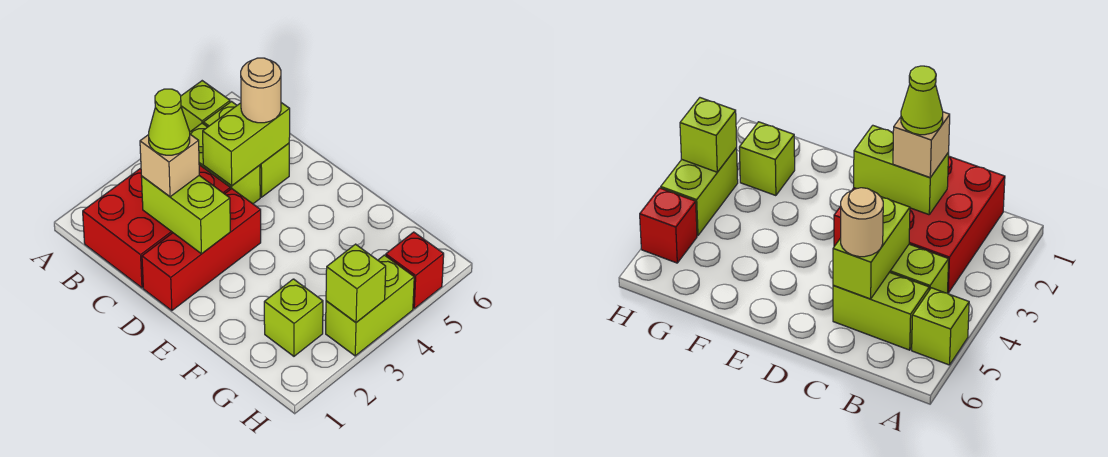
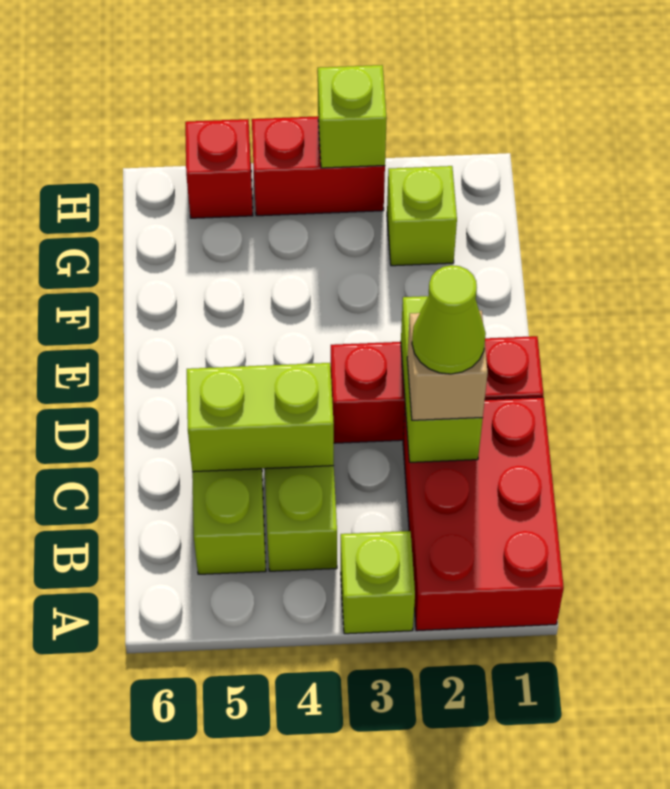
lime brick A5 level 1 -> lime brick A3 level 1
red brick B1:C3 level 1 -> red brick A1:C2 level 1
tan round brick C5 level 3 -> none
lime brick H3:H4 level 1 -> red brick H3:H4 level 1

